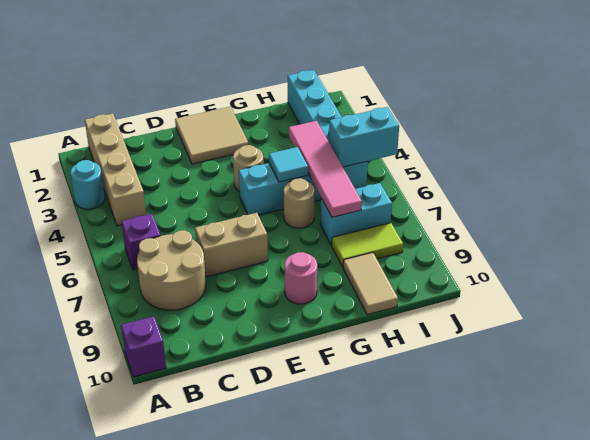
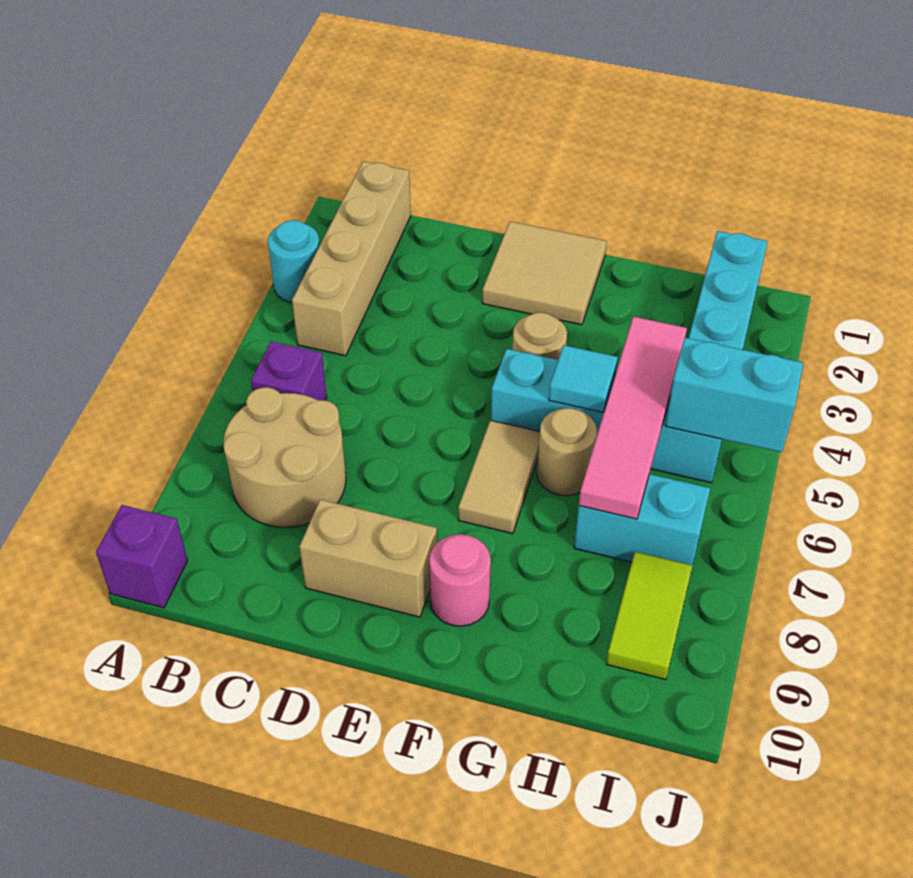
tan brick D7:E7 level 1 -> tan brick D9:E9 level 1
lime tile H8:I8 level 1 -> lime tile I8:I9 level 1
tan tile H9:H10 level 1 -> tan tile F6:F7 level 1

